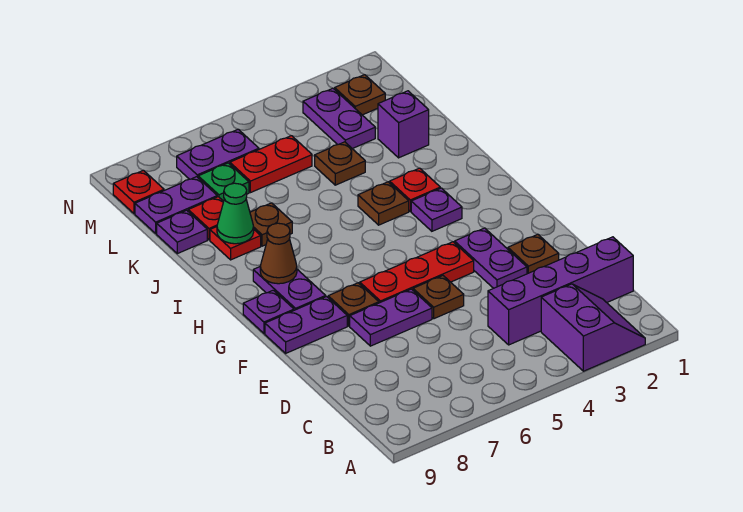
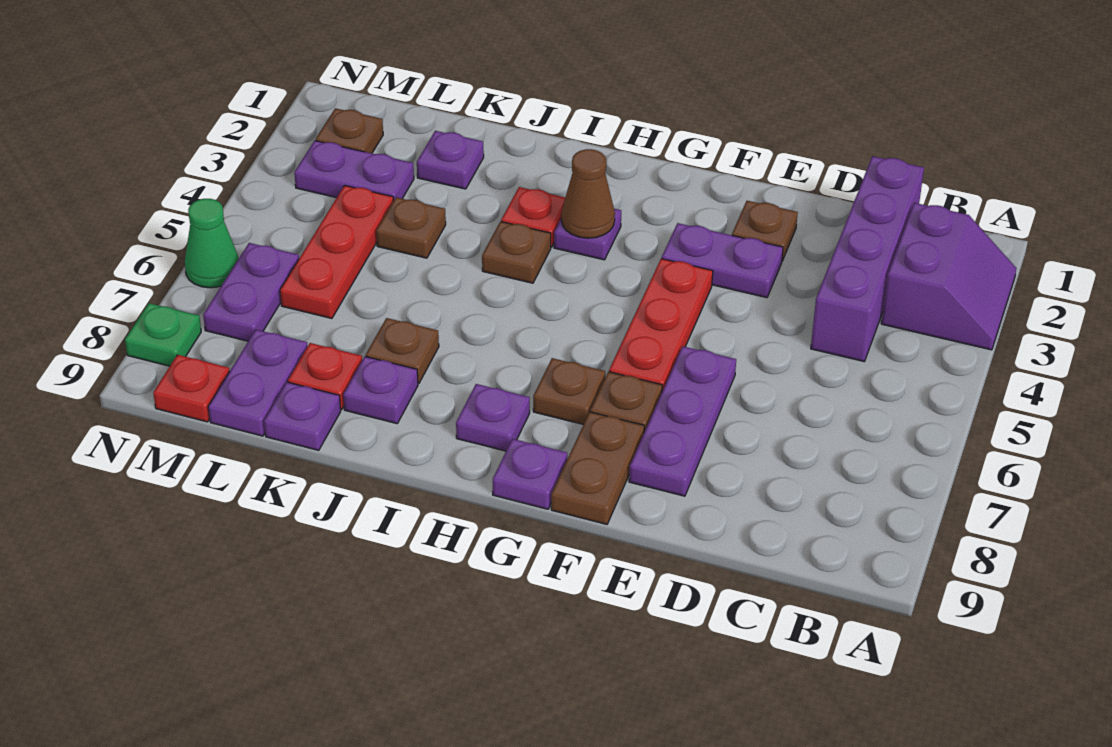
purple slope A2:B3 level 1 top 3 -> purple slope A2:B3 level 1 top B
brown plate E5 level 1 -> brown plate G7 level 1
purple plate E6:E7 level 1 -> purple plate E6:E8 level 1
purple plate F8:F9 level 1 -> brown plate F8:F9 level 1
purple plate G8:H8 level 1 -> purple plate H8 level 1
brown cone H8 level 2 -> brown cone H3 level 2
red plate J8 level 1 -> purple plate J8 level 1
green cone J8 level 2 -> green cone N6 level 1
purple brick K2 level 1 -> purple plate K2 level 1
red plate L5:L6 level 1 -> red plate L4:L6 level 1
green plate L7 level 1 -> green plate N8 level 1

